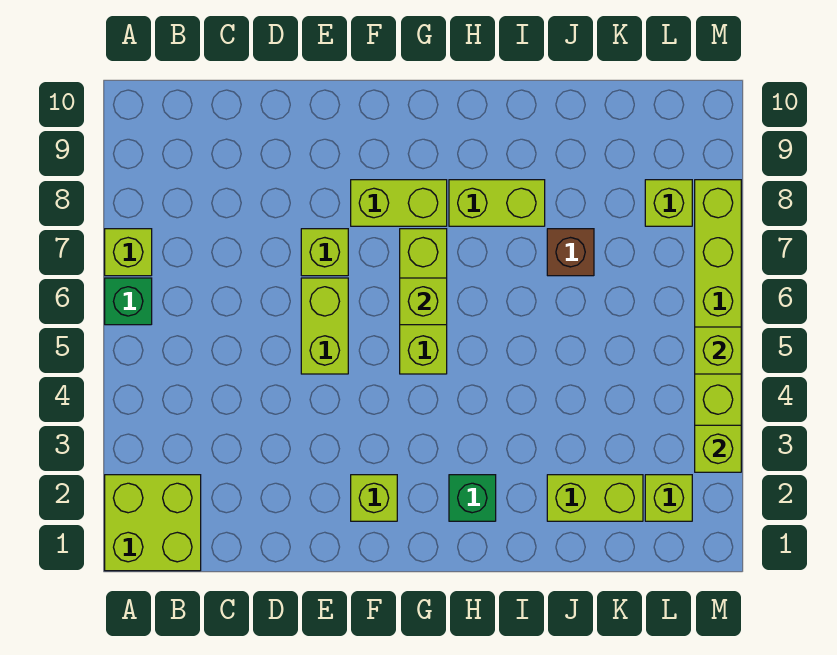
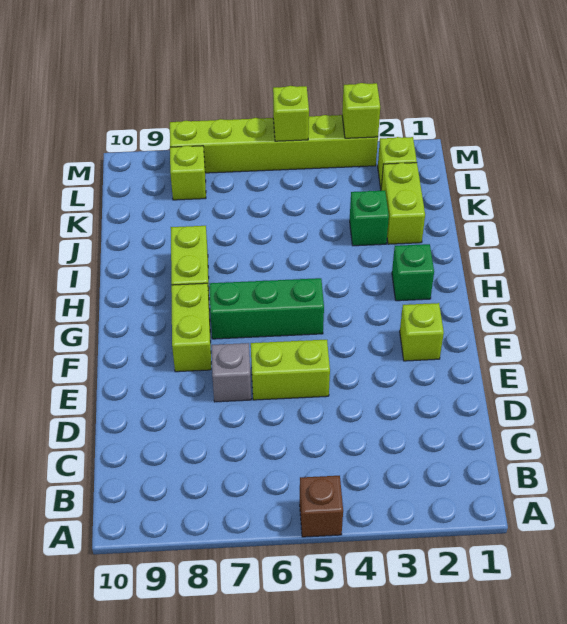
lime brick A1:B2 level 1 -> none
green brick A6 level 1 -> green brick J3 level 1
lime brick A7 level 1 -> none
lime brick E7 level 1 -> grey brick E7 level 1
lime brick G5:G7 level 1 -> green brick G5:G7 level 1
lime brick G6 level 2 -> none
brown brick J7 level 1 -> brown brick A5 level 1

